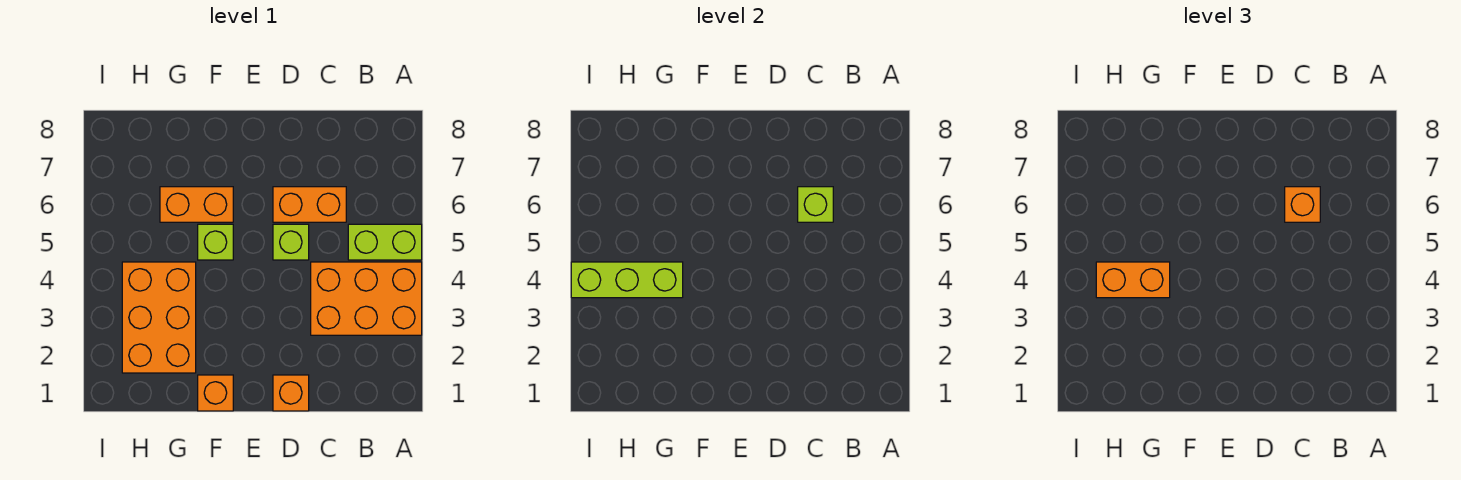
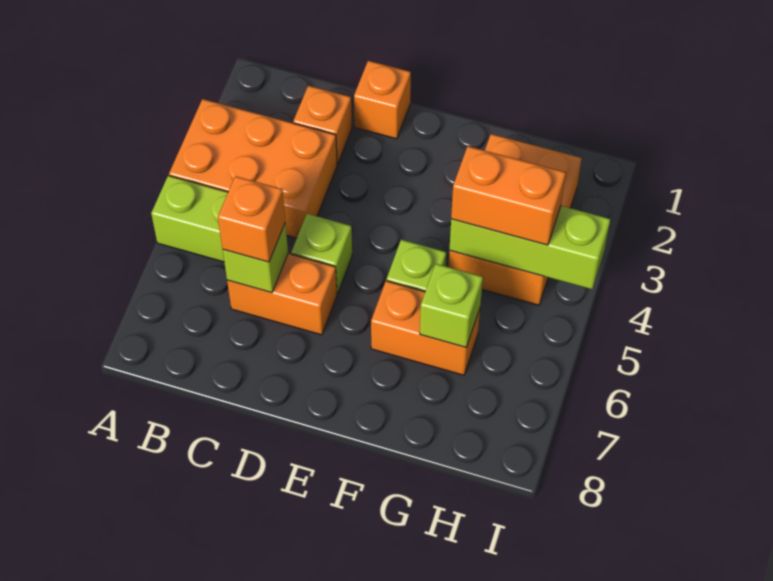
orange brick F1 level 1 -> orange brick C2 level 1
none -> lime brick G6 level 2

